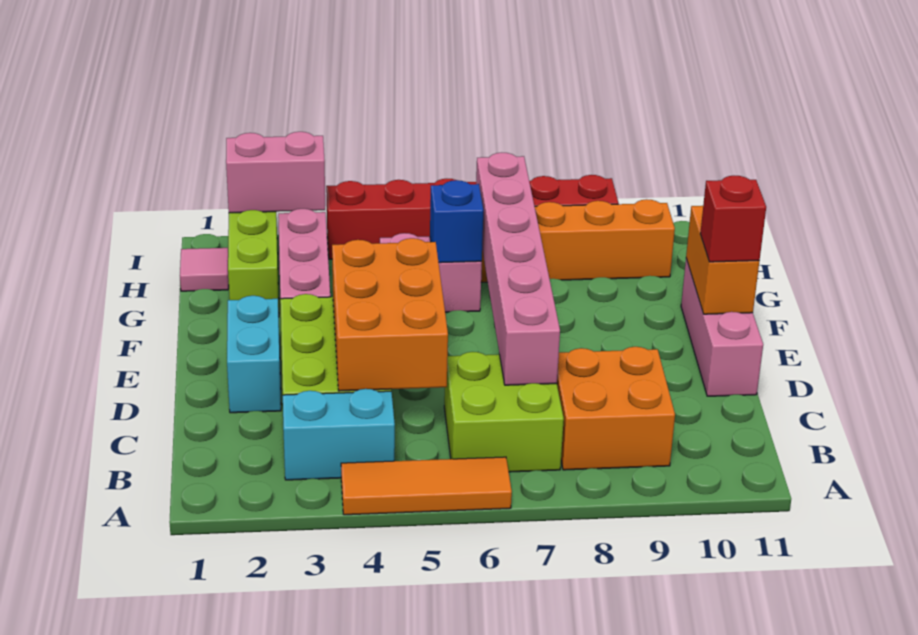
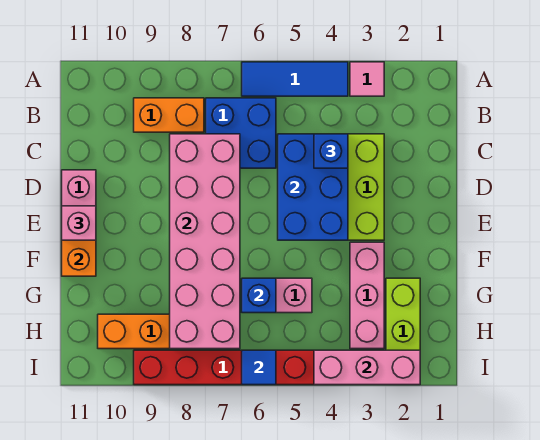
orange tile A4:A6 level 1 -> blue tile A4:A6 level 1
cyan brick B3:B4 level 1 -> none
lime brick B6:C7 level 1 -> blue brick B6:C7 level 1
orange brick B8:C9 level 1 -> orange brick B8:B9 level 1
orange brick C4:E5 level 2 -> blue brick C4:E5 level 2
none -> blue brick C4 level 3
pink brick C7:H7 level 2 -> pink brick C7:H8 level 2
cyan brick D2:E2 level 1 -> none
red brick E11 level 3 -> pink brick E11 level 3
pink tile H1 level 1 -> pink tile A3 level 1
pink brick I2:I3 level 2 -> pink brick I2:I4 level 2
none -> blue tile I6 level 2

